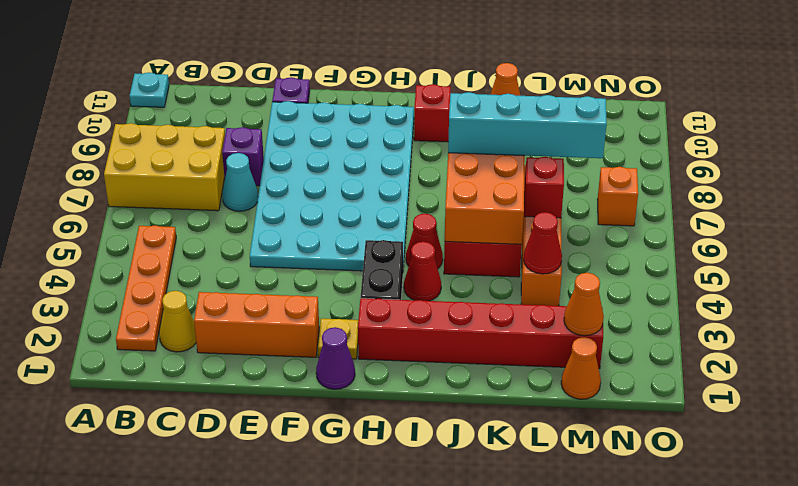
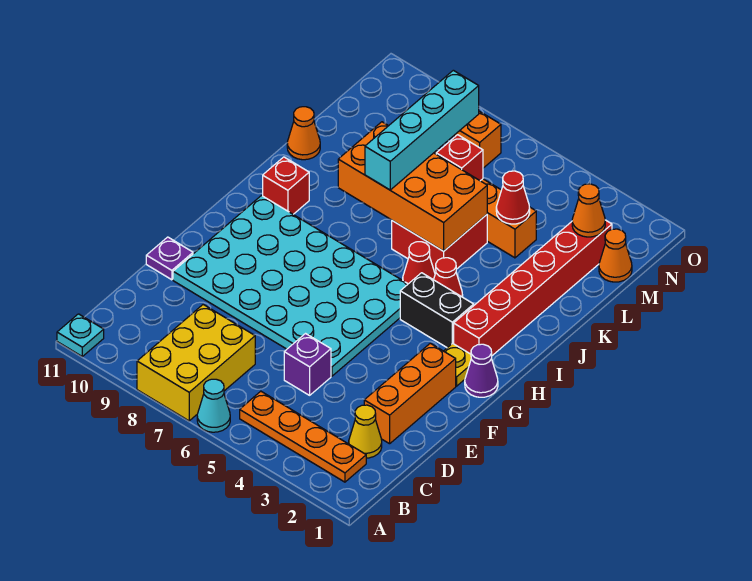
cyan cone D7 level 1 -> cyan cone A6 level 1
purple brick D8 level 1 -> purple brick D5 level 1

